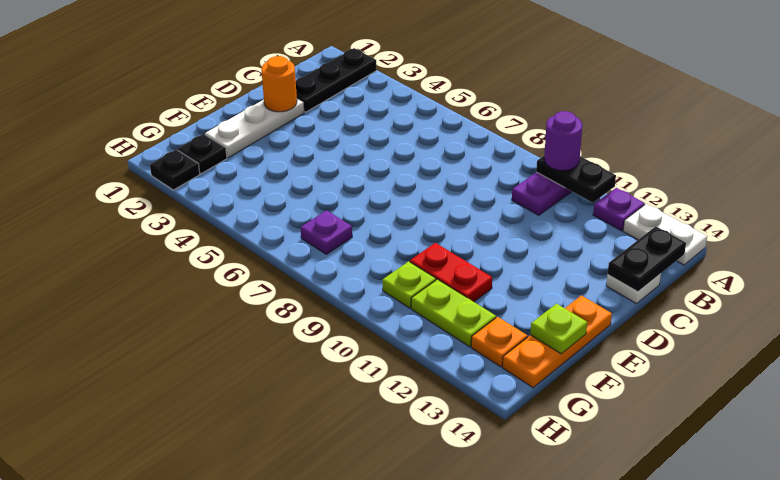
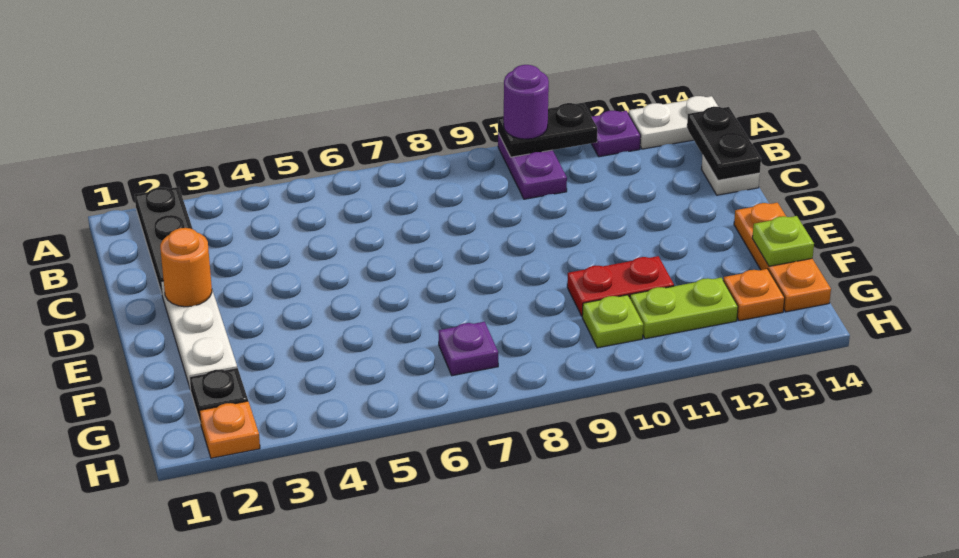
black plate H2 level 1 -> orange plate H2 level 1

